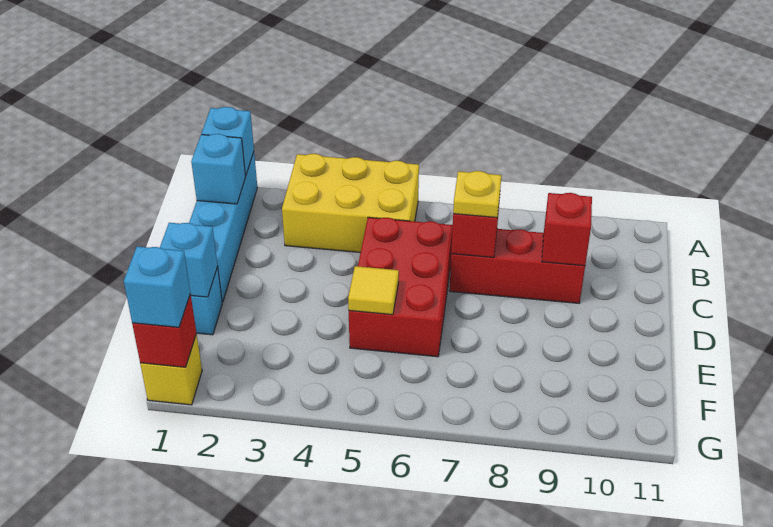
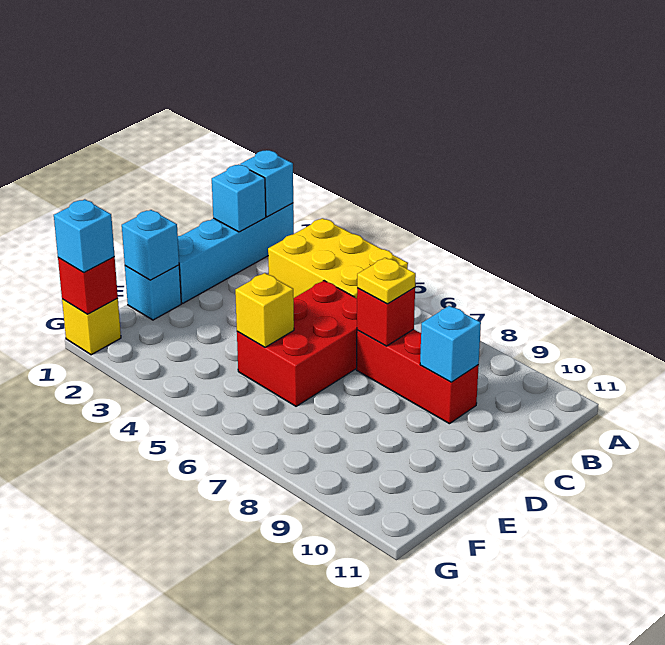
red brick C9 level 2 -> cyan brick C9 level 2
yellow tile E5 level 2 -> yellow brick E5 level 2

